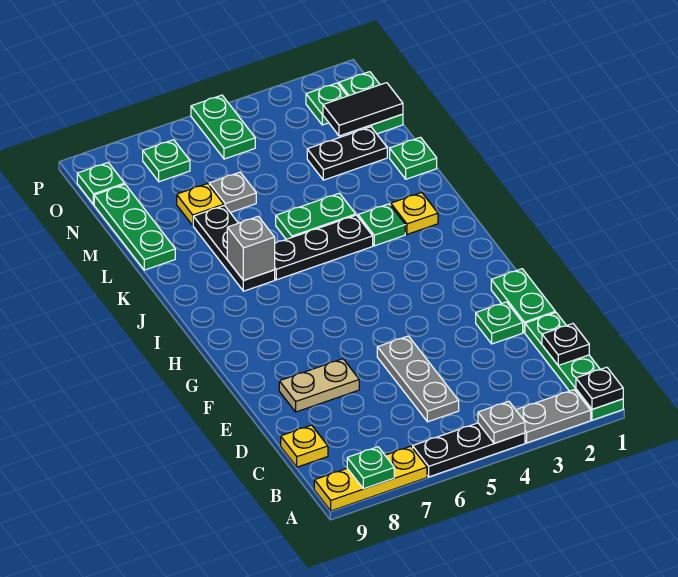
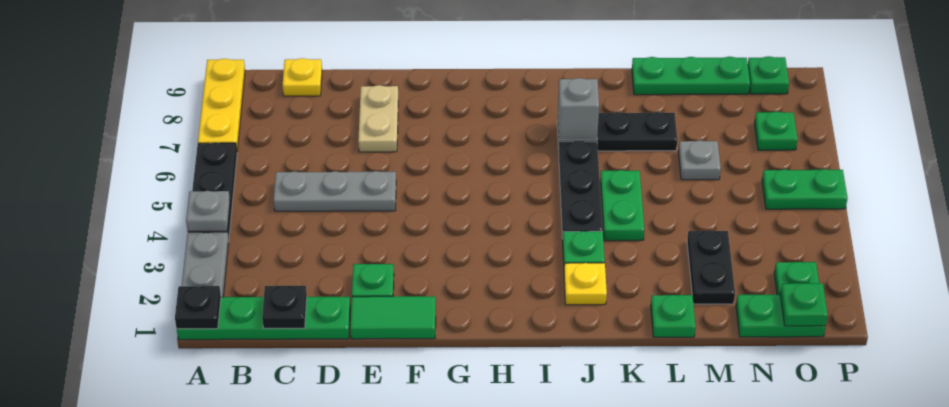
green plate A8 level 2 -> green plate O1 level 2
green plate E1:F1 level 1 -> green tile E1:F1 level 1
yellow plate M7 level 1 -> none
black tile N1:N2 level 2 -> none

